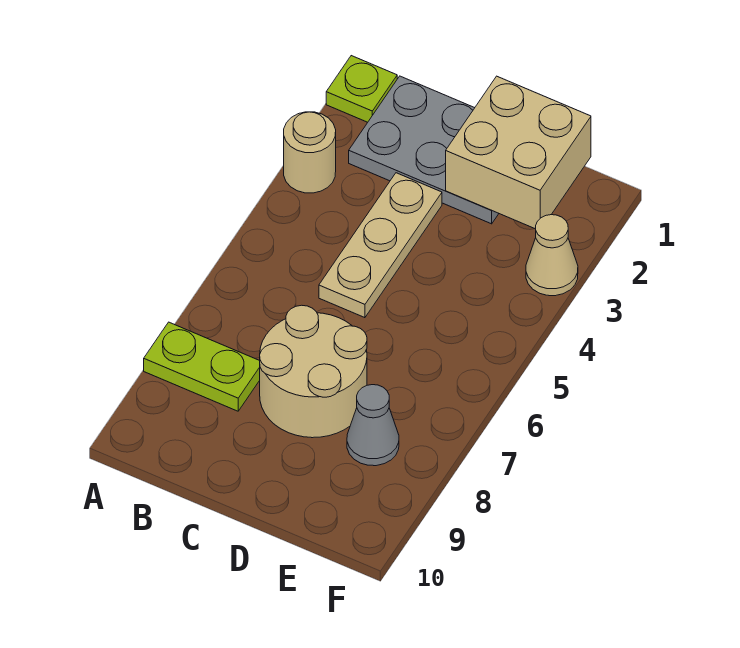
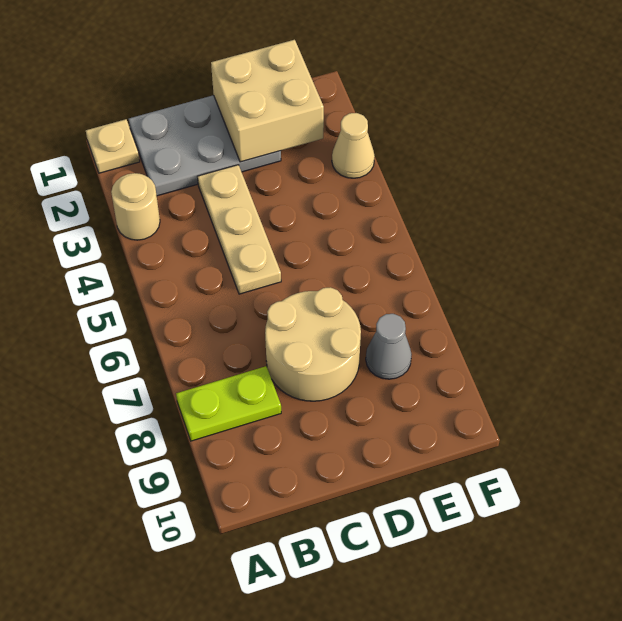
lime plate A1 level 1 -> tan plate A1 level 1

